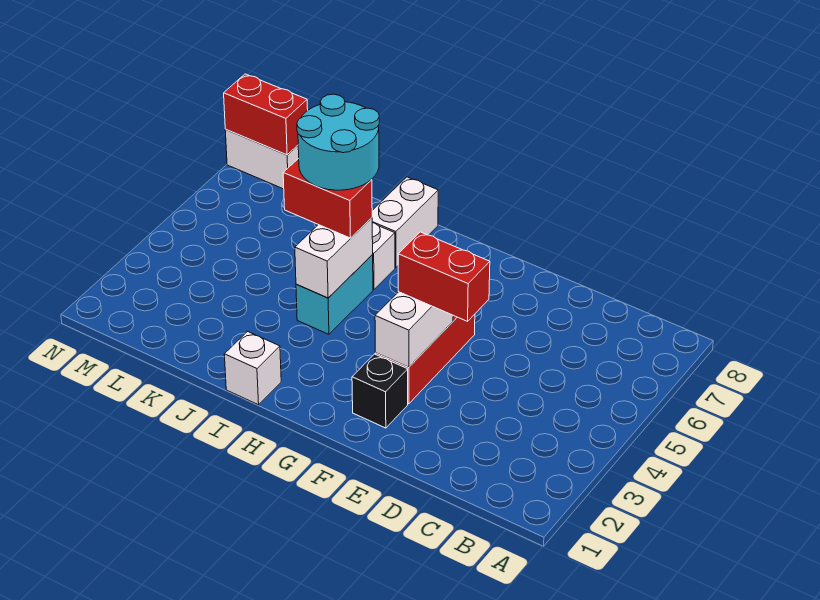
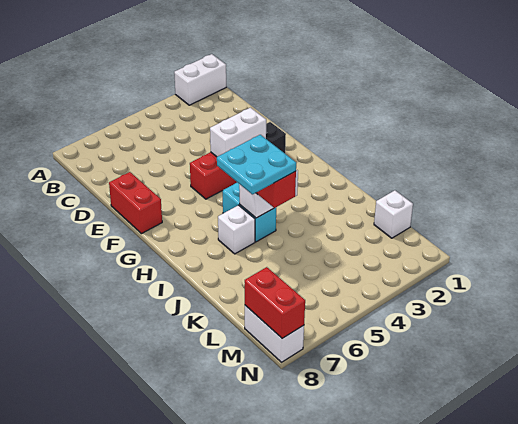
red brick E4:F4 level 3 -> red brick E8:F8 level 1
white brick I1 level 1 -> white brick L1 level 1
cyan brick I4:I5 level 1 -> cyan brick H5:I5 level 1
cyan round brick I5:J6 level 4 -> cyan plate I5:J6 level 4
white brick I7:I8 level 1 -> white brick A1:A2 level 1

